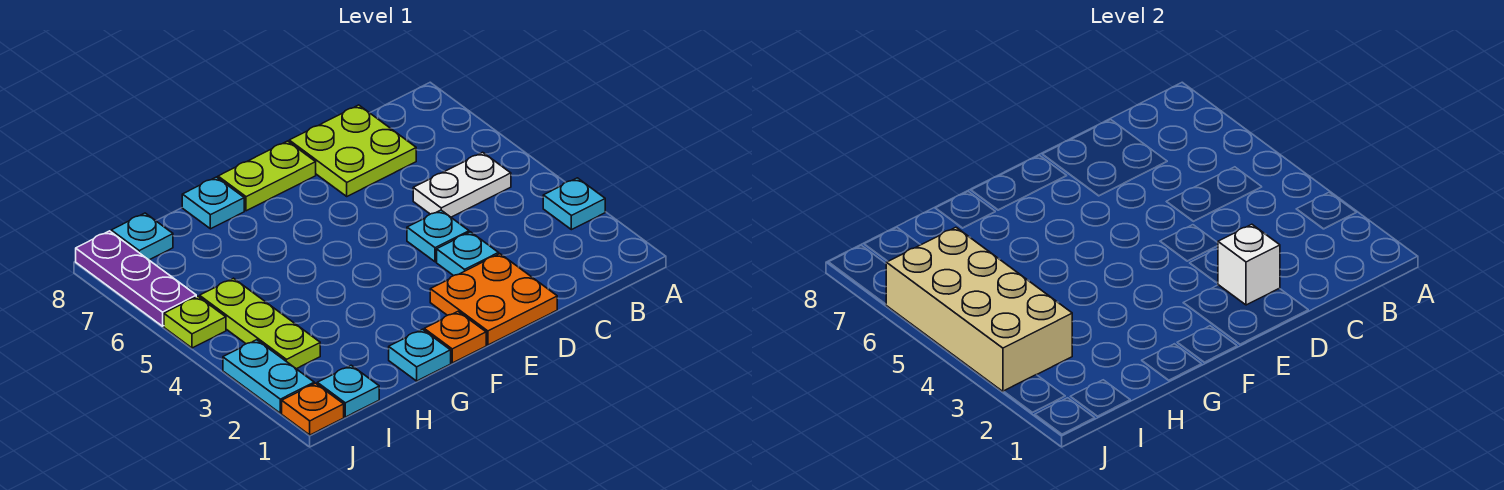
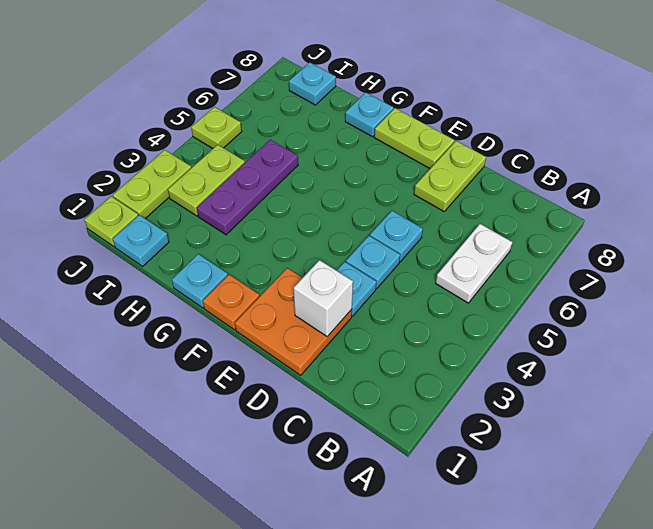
cyan plate A3 level 1 -> cyan plate D5 level 1
white plate B5:C5 level 1 -> white plate B5:B6 level 1
lime plate C7:D8 level 1 -> lime plate D7:D8 level 1
lime plate I3:I5 level 1 -> lime plate I3:I4 level 1
tan brick I3:J6 level 2 -> none
orange plate J1 level 1 -> lime plate J1 level 1
cyan plate J2:J3 level 1 -> lime plate J2:J3 level 1
purple plate J6:J8 level 1 -> purple plate H3:H5 level 1

